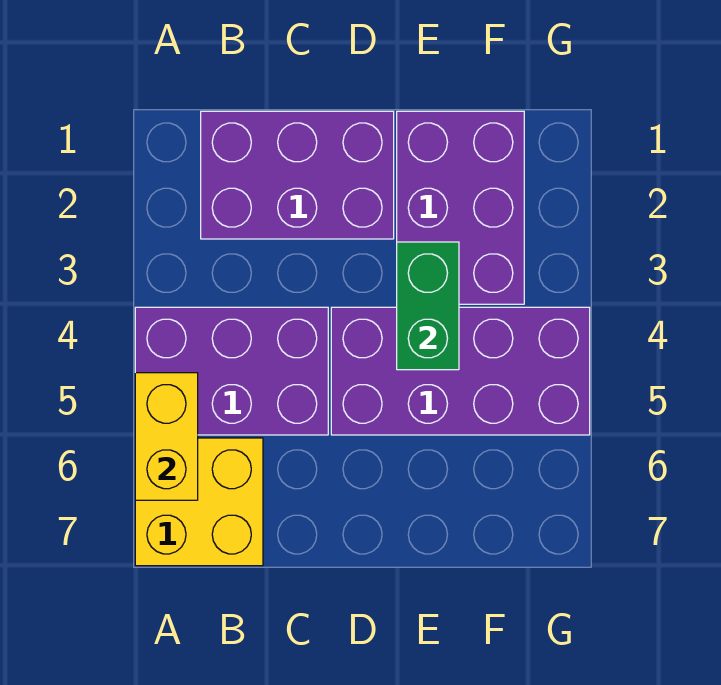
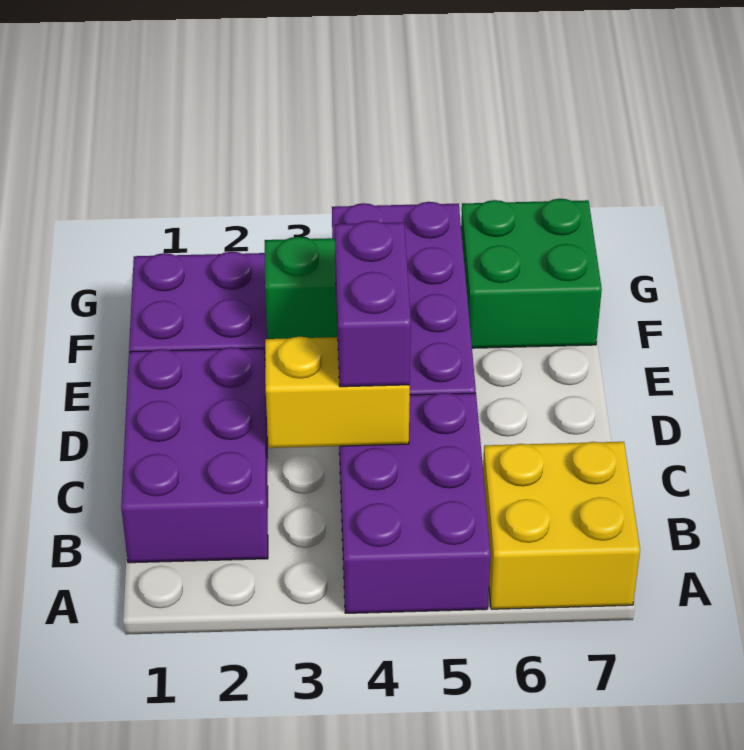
yellow brick A5:A6 level 2 -> yellow brick C3:C4 level 2
none -> purple brick C4:D4 level 3
none -> green brick F6:G7 level 1

